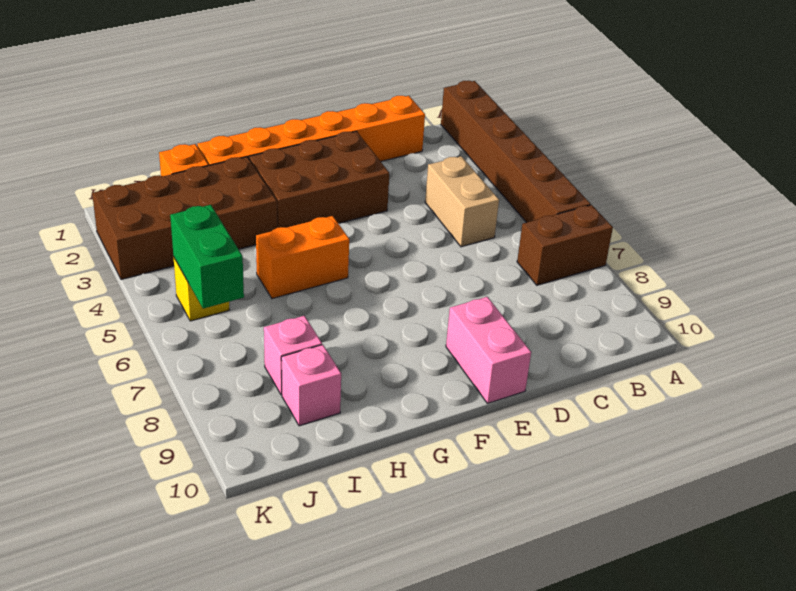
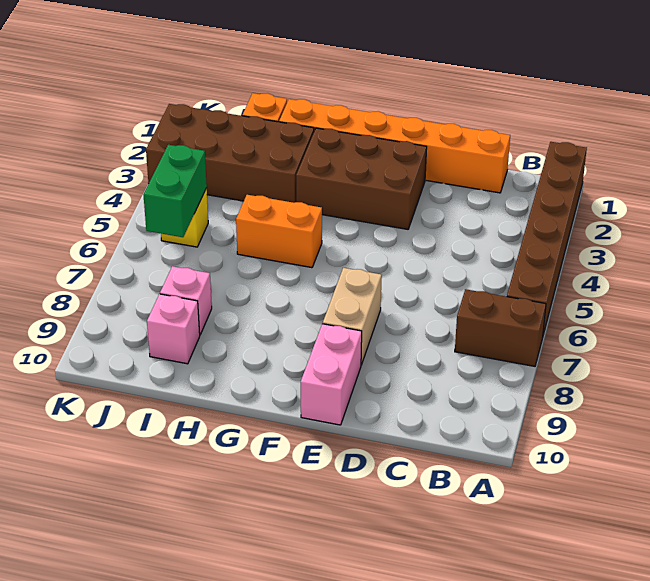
tan brick C4:C5 level 1 -> tan brick E7:E8 level 1

